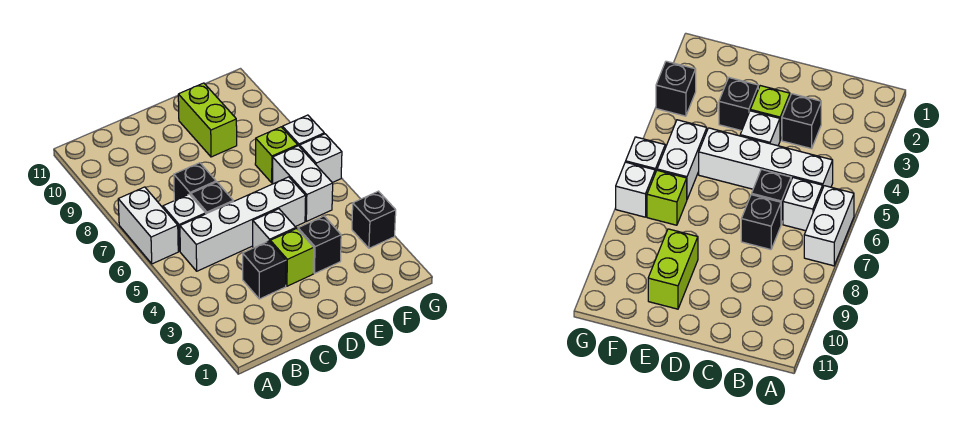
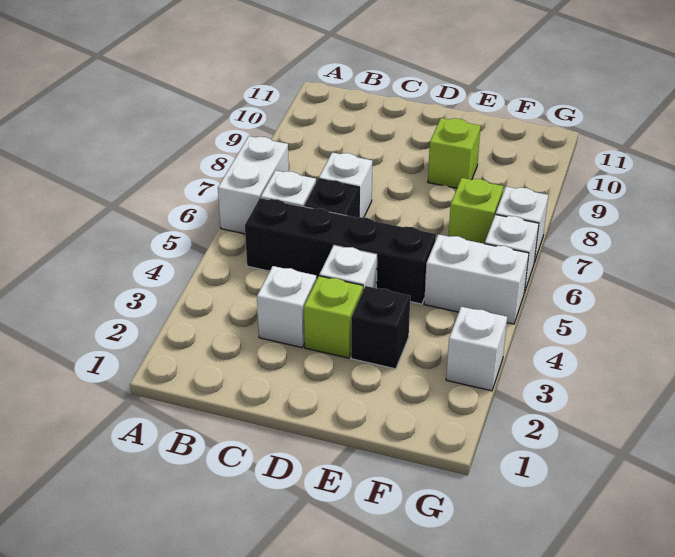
white brick B5:E5 level 1 -> black brick B5:E5 level 1
black brick C3 level 1 -> white brick C3 level 1
black brick C7 level 1 -> white brick C7 level 1
lime brick E9:E10 level 1 -> lime brick E9 level 1
white brick F5:F6 level 1 -> white brick F5:G5 level 1
black brick G3 level 1 -> white brick G3 level 1

